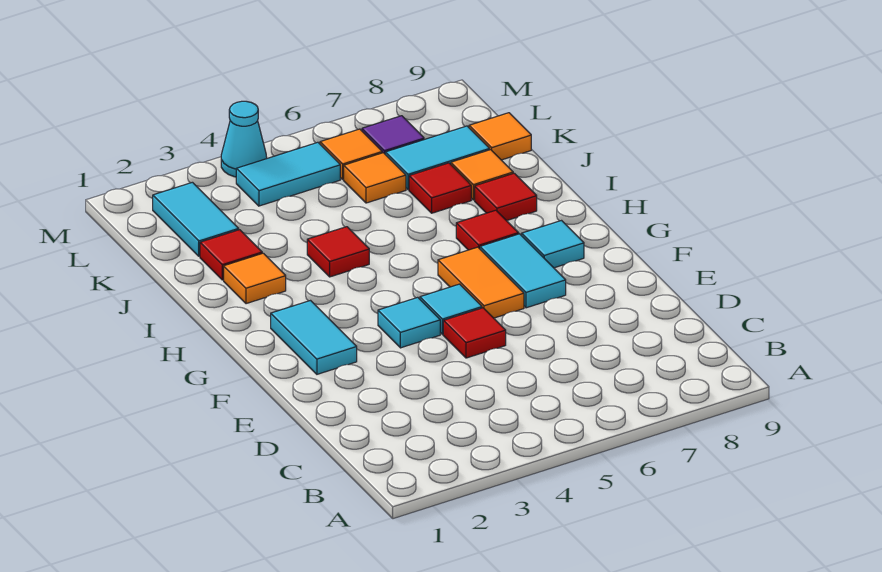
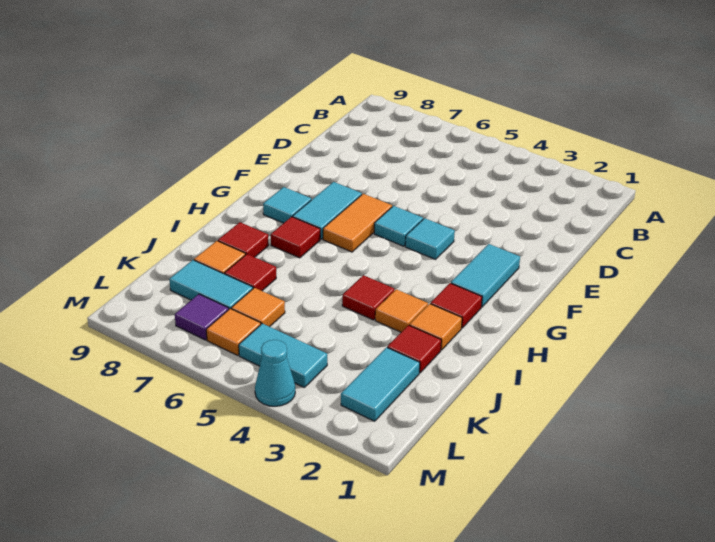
red tile E5 level 1 -> red tile H2 level 1
orange tile K9 level 1 -> orange tile I3 level 1

